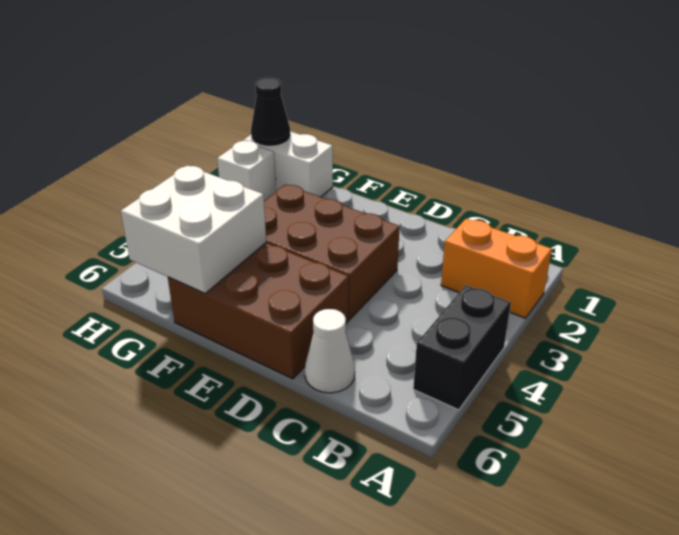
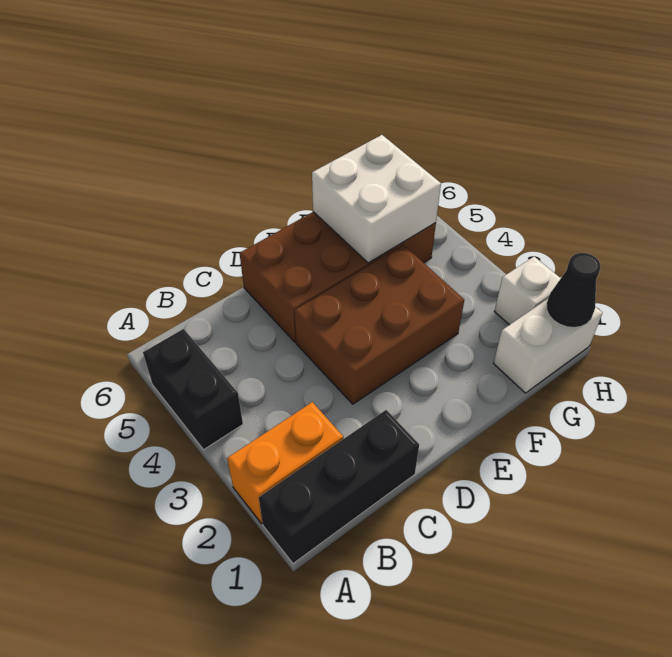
none -> black brick A1:C1 level 1
white cone C6 level 1 -> none
brown brick D5:F6 level 1 -> brown brick D5:G6 level 1

